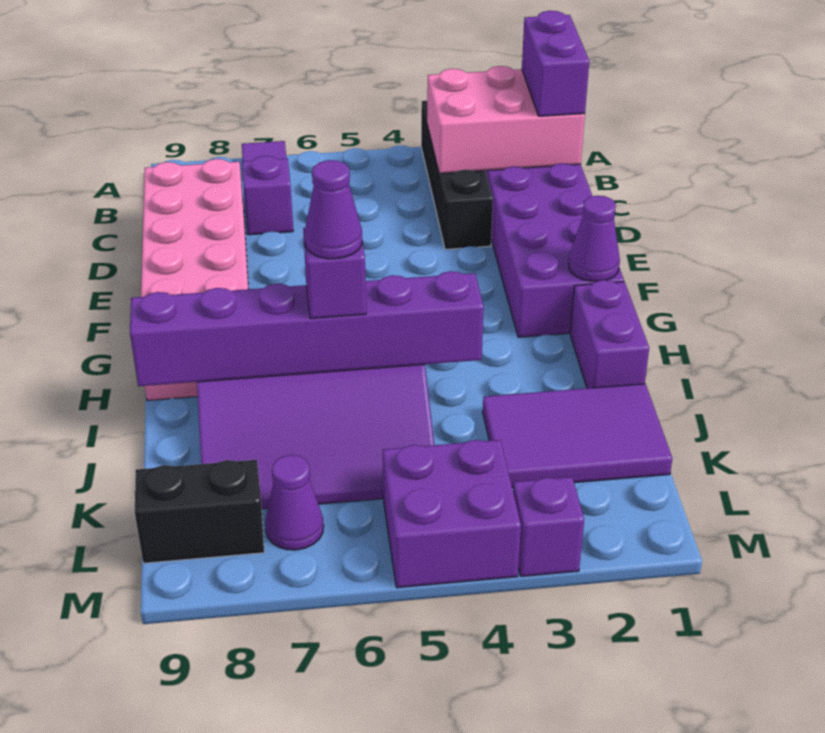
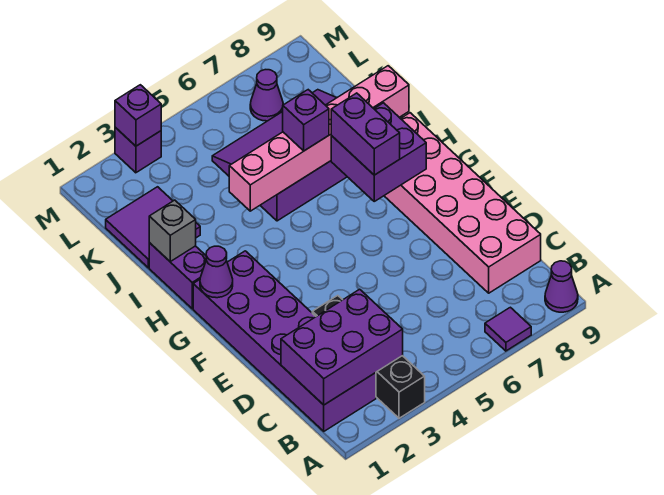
pink brick B1:C3 level 2 -> purple brick B1:C3 level 2
purple brick B1:C1 level 3 -> purple brick G7:H7 level 3
purple brick C7 level 1 -> purple brick M3 level 2
none -> grey brick I1 level 2
purple brick I4:I9 level 2 -> pink brick I4:I9 level 2
purple cone I6 level 4 -> purple cone A9 level 1
purple tile J1:K3 level 1 -> purple tile J1:K2 level 1
purple brick L4:M5 level 1 -> purple brick G7:H8 level 2
black brick L8:L9 level 1 -> none

